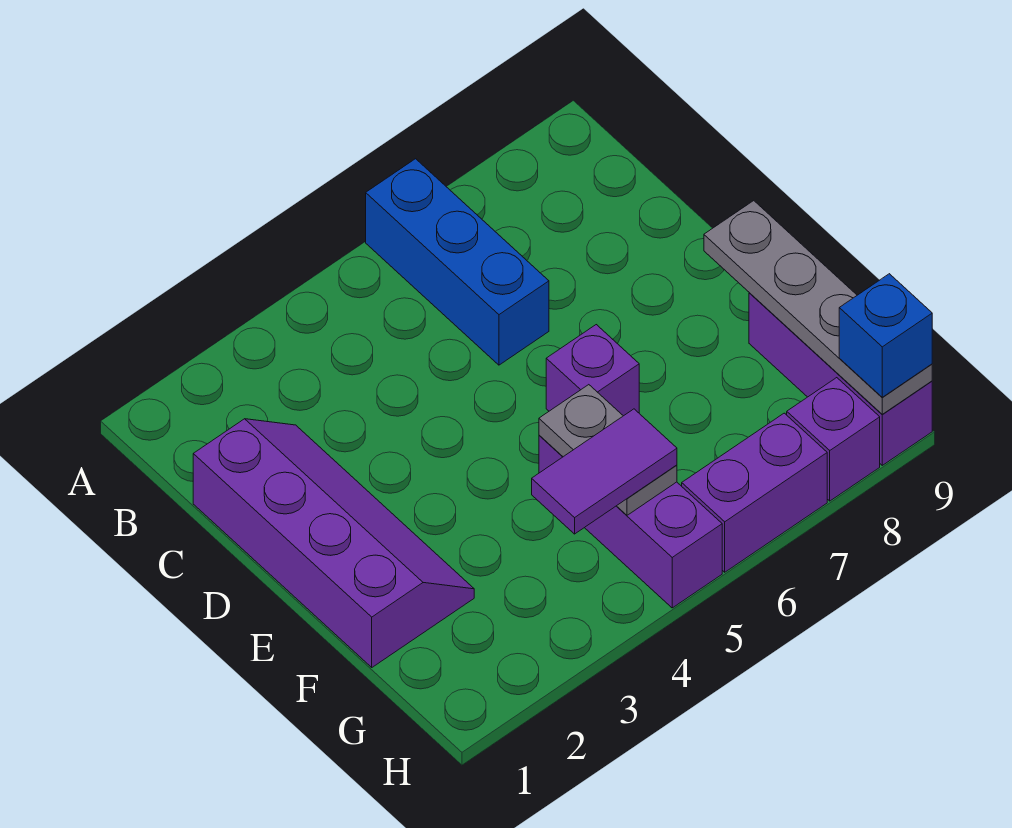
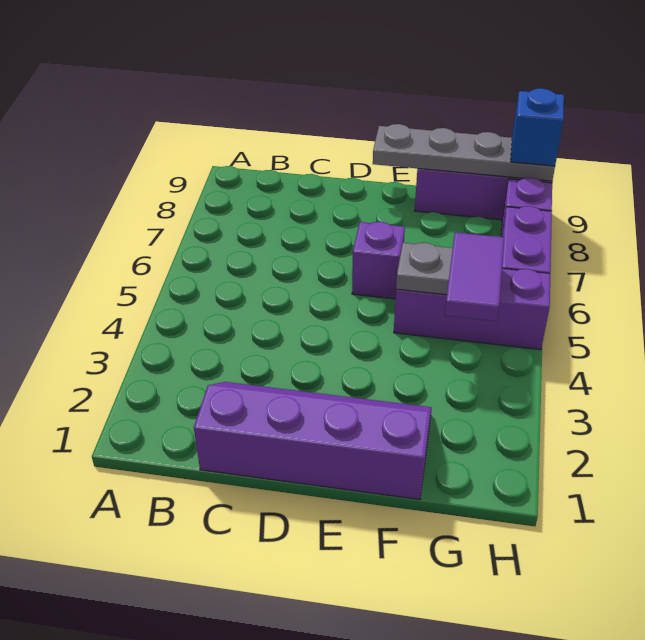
blue brick A6:C6 level 1 -> none

